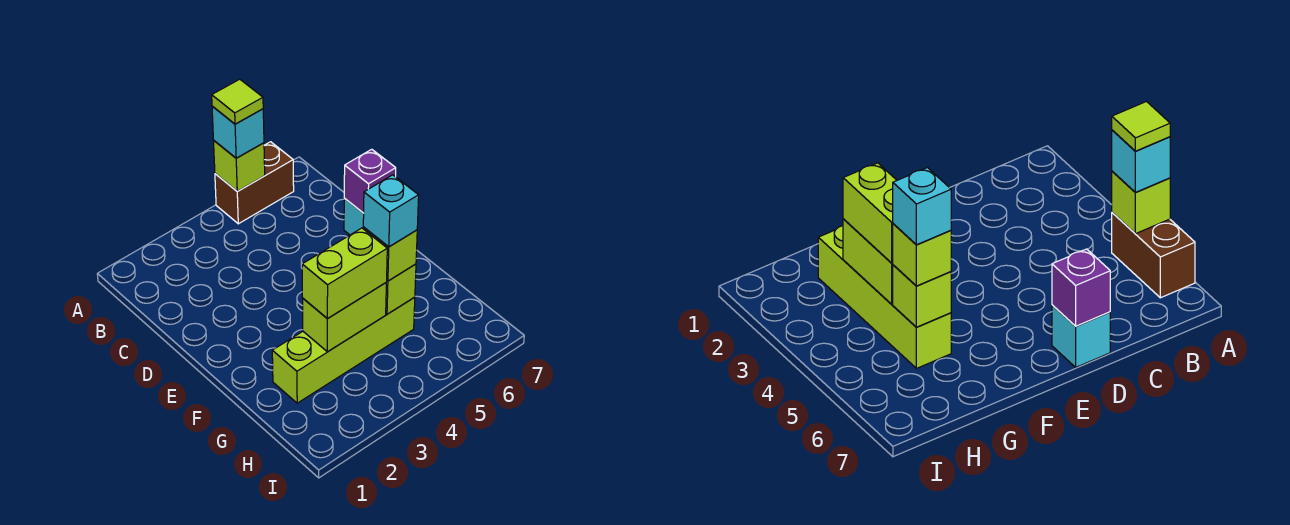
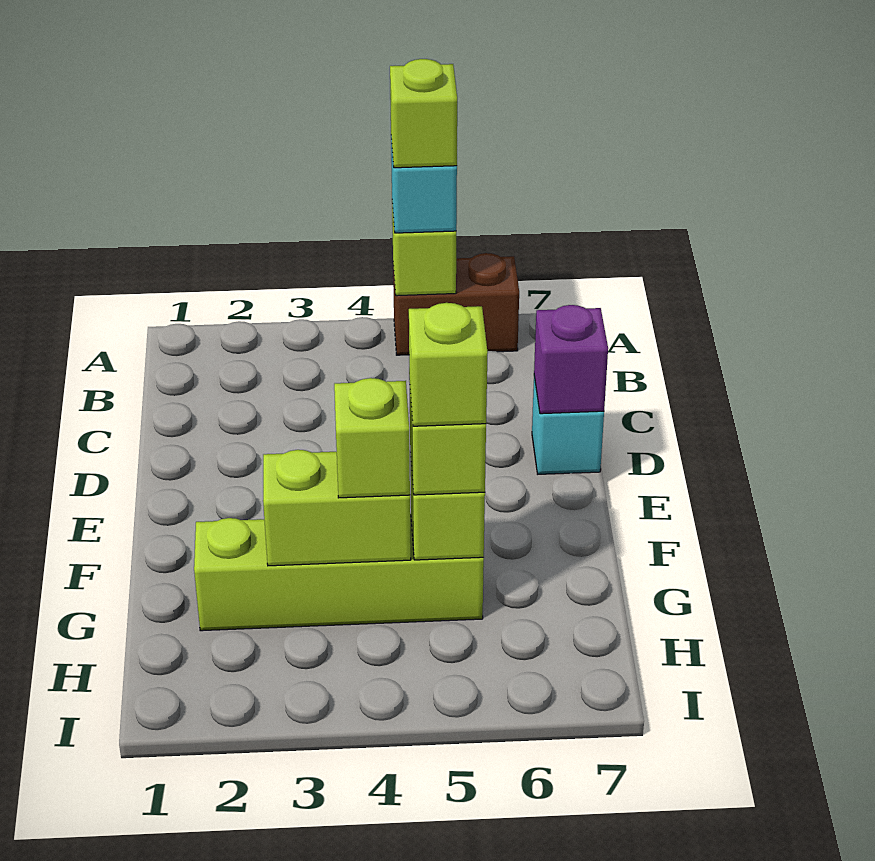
lime tile A5 level 4 -> lime brick A5 level 4
lime brick G3:G4 level 3 -> lime brick G4 level 3
cyan brick G5 level 4 -> lime brick G5 level 4

